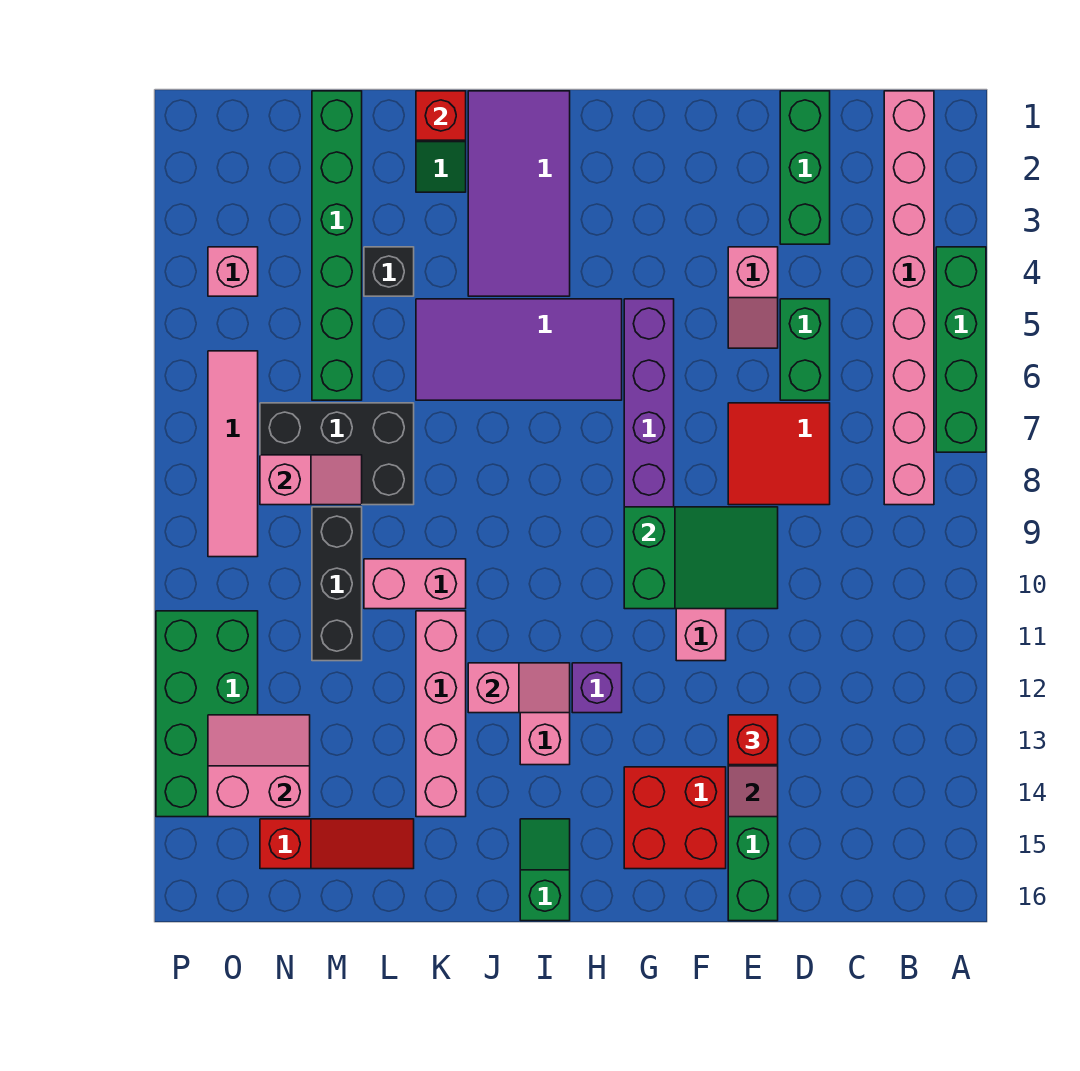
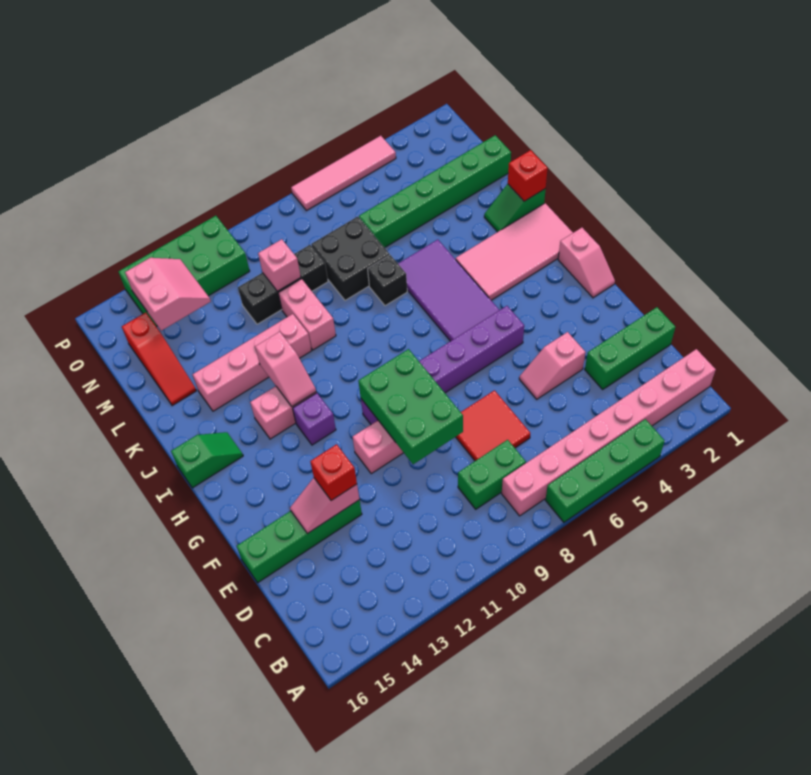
green brick D5:D6 level 1 -> green brick C8:C9 level 1
green slope E9:G10 level 2 top G -> green brick E9:G10 level 2
red brick F14:G15 level 1 -> none
purple tile I1:J4 level 1 -> pink tile I1:J4 level 1
black brick L4 level 1 -> black brick K7 level 1
black brick L7:N8 level 1 -> black brick L7:M8 level 1
pink slope M8:N8 level 2 top N -> pink slope G1:H1 level 1 top H
pink brick O4 level 1 -> pink brick M10 level 2
pink tile O6:O9 level 1 -> pink tile P4:P7 level 1

